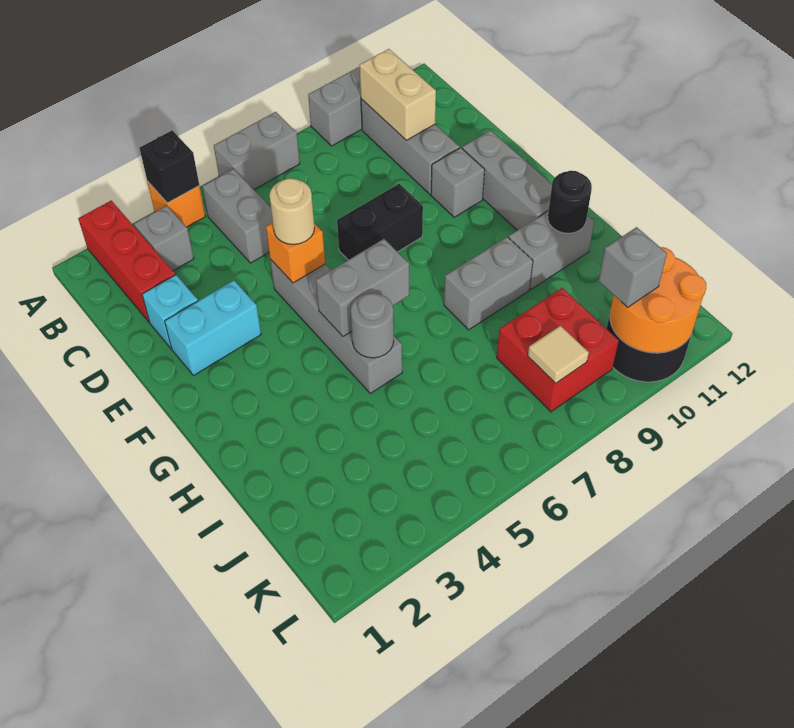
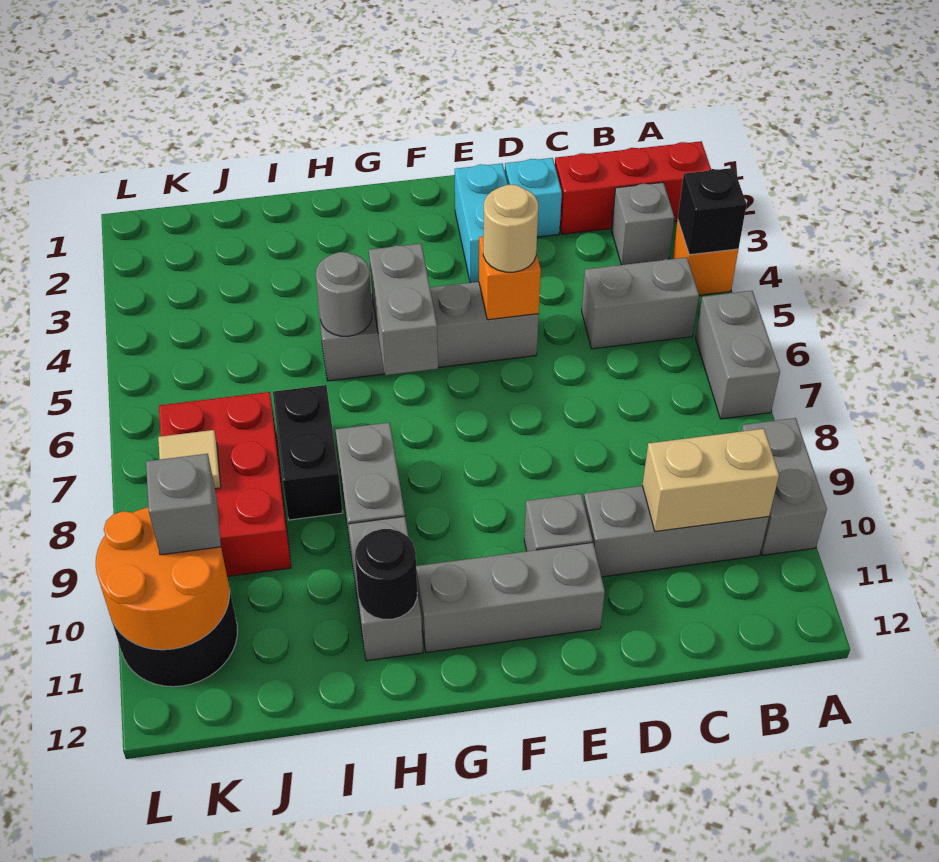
black brick E7:E8 level 1 -> black brick I7:I8 level 1
red brick J8:K9 level 1 -> red brick J7:K9 level 1

